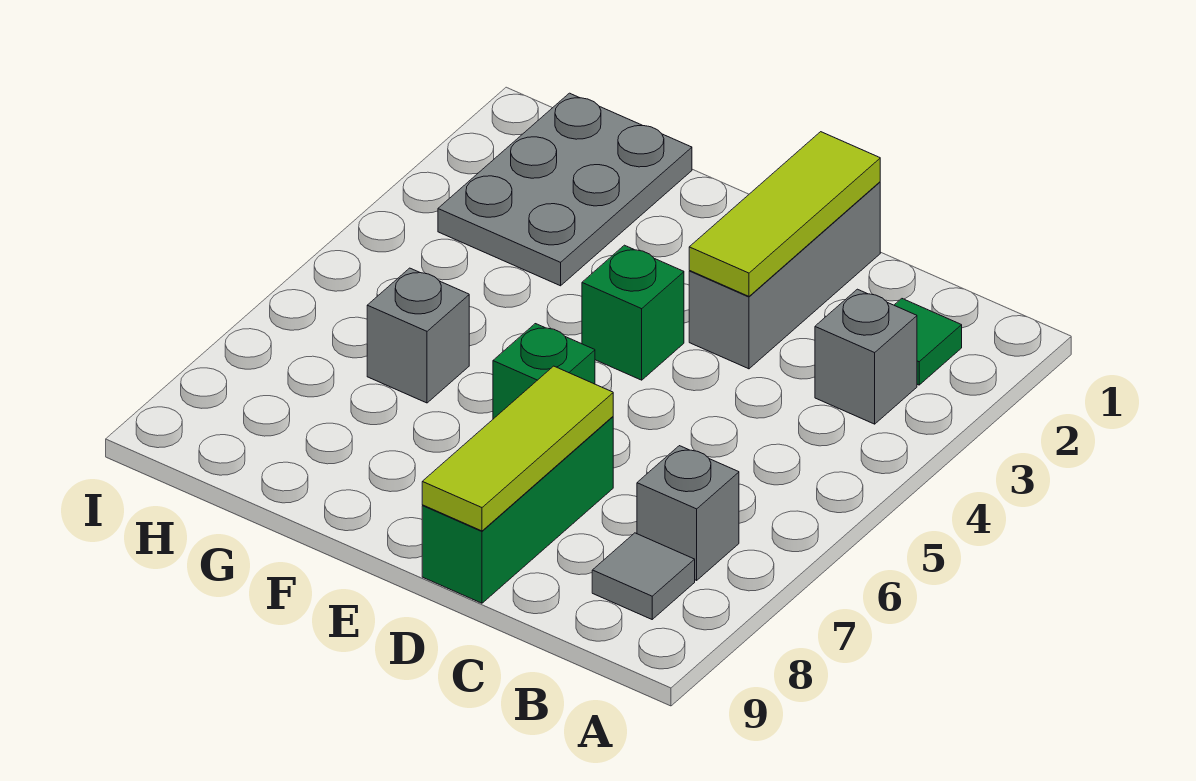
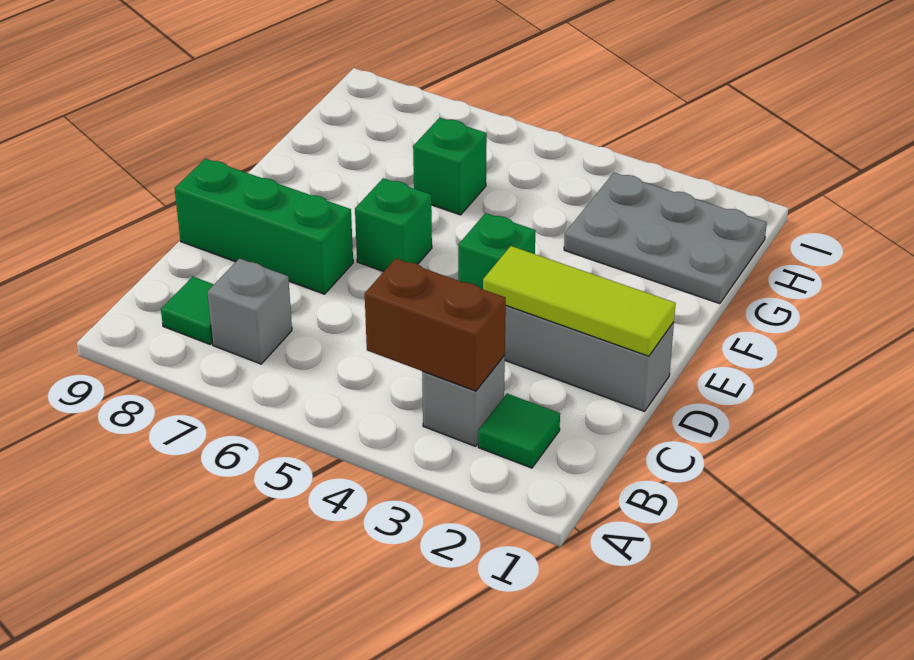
none -> brown brick B3:B4 level 2
grey tile B8 level 1 -> green tile B8 level 1
lime tile D7:D9 level 2 -> none
grey brick G6 level 1 -> green brick G6 level 1

